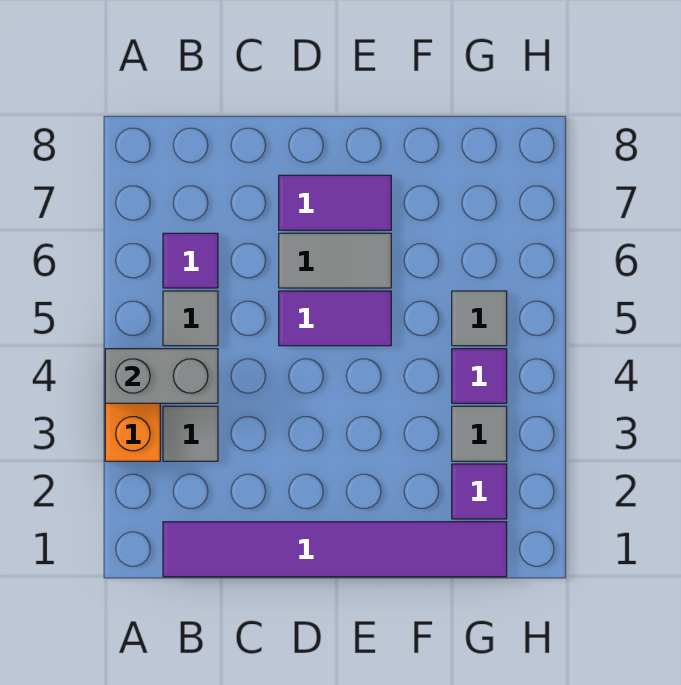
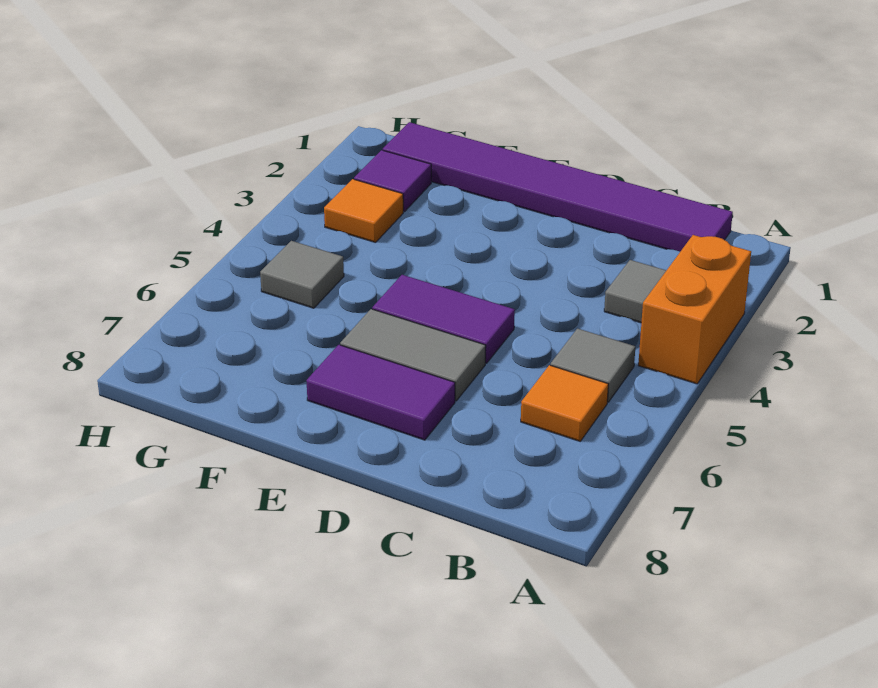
grey brick A4:B4 level 2 -> none
purple tile B6 level 1 -> orange tile B6 level 1
grey tile G3 level 1 -> orange tile G3 level 1
purple tile G4 level 1 -> none

